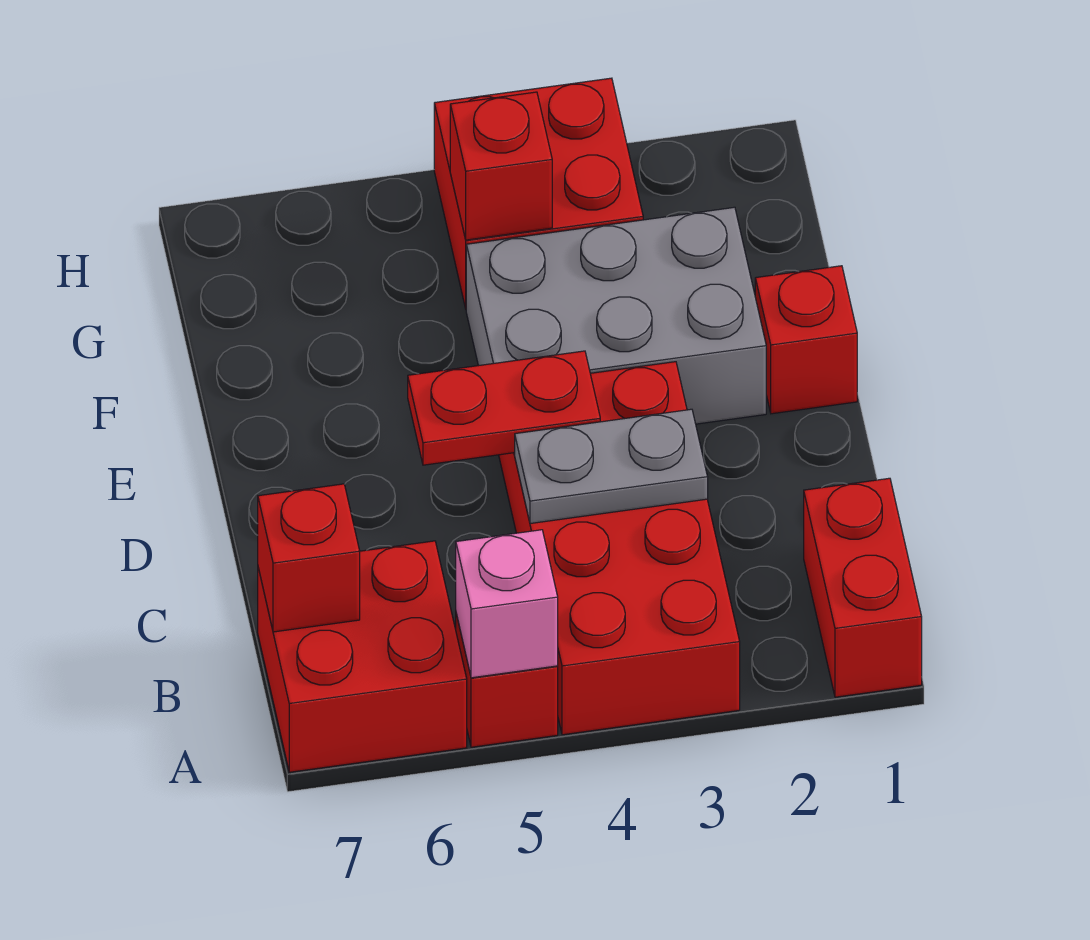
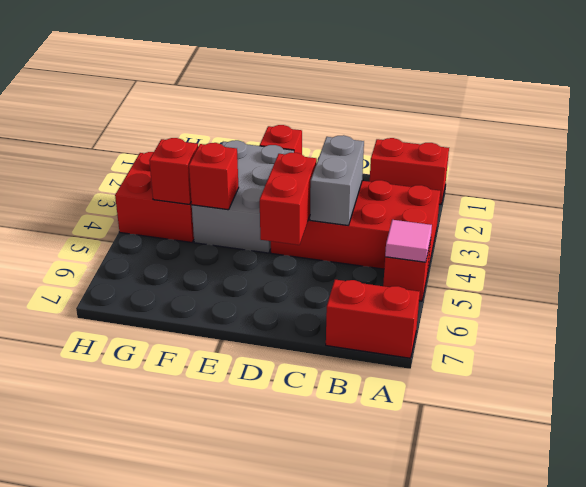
pink brick A5 level 2 -> pink tile A5 level 2
red brick A6:B7 level 1 -> red brick A7:B7 level 1
red brick B7 level 2 -> red brick F4 level 2
grey plate C3:C4 level 2 -> grey brick C3:C4 level 2
red plate D4:D5 level 2 -> red brick D4:D5 level 2

